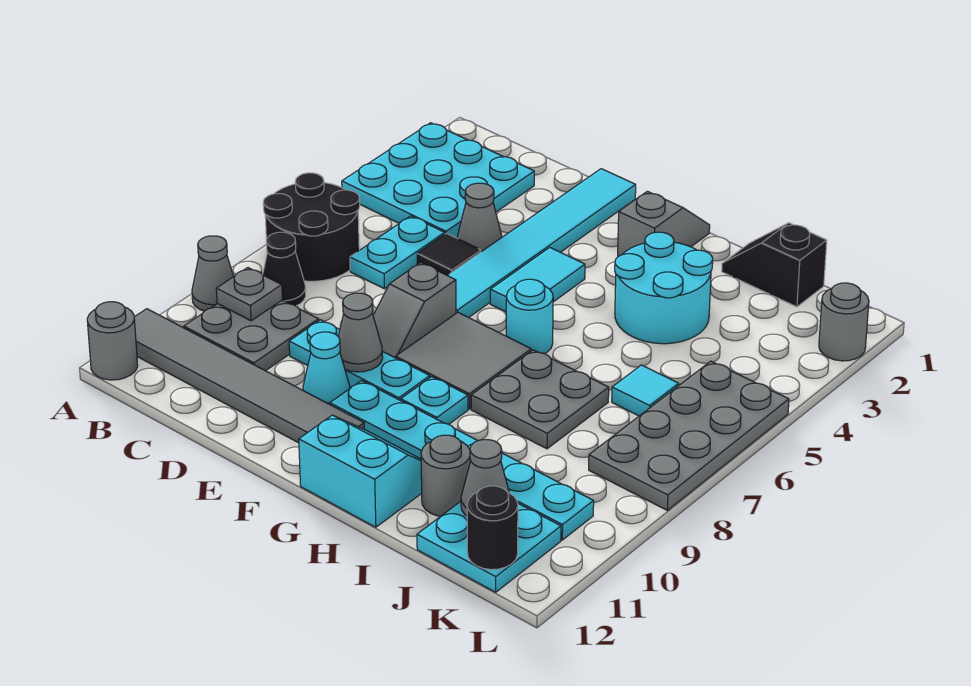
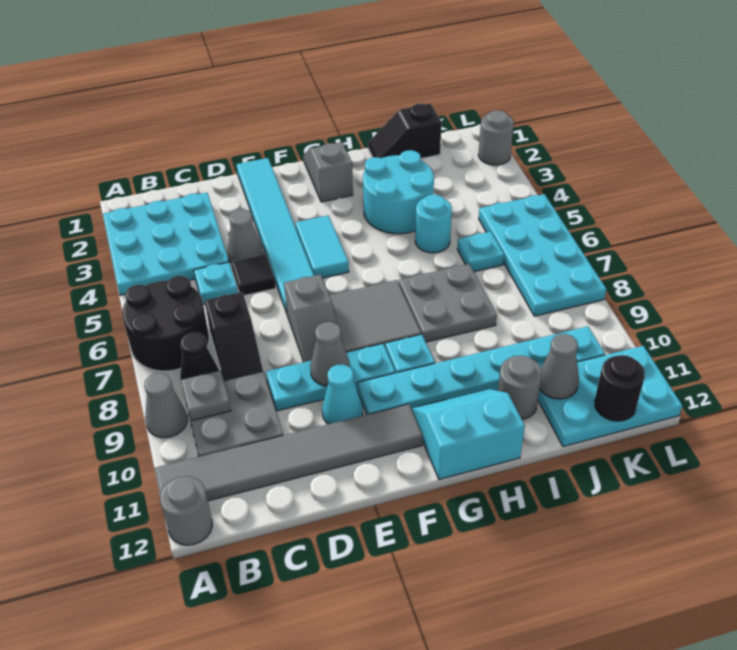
cyan plate C5:C6 level 1 -> cyan plate C5 level 1
none -> black slope C7:C8 level 1 top 7
cyan round brick G6 level 1 -> cyan round brick I5 level 1
cyan tile J6 level 1 -> cyan plate J6 level 1
cyan plate J11:K12 level 1 -> cyan plate J11:L12 level 1
grey plate K5:L8 level 1 -> cyan plate K5:L8 level 1

